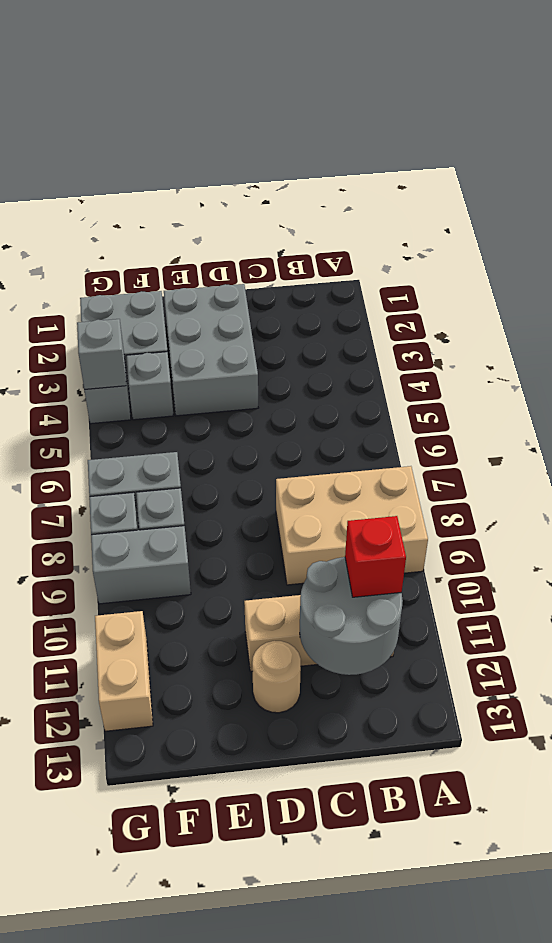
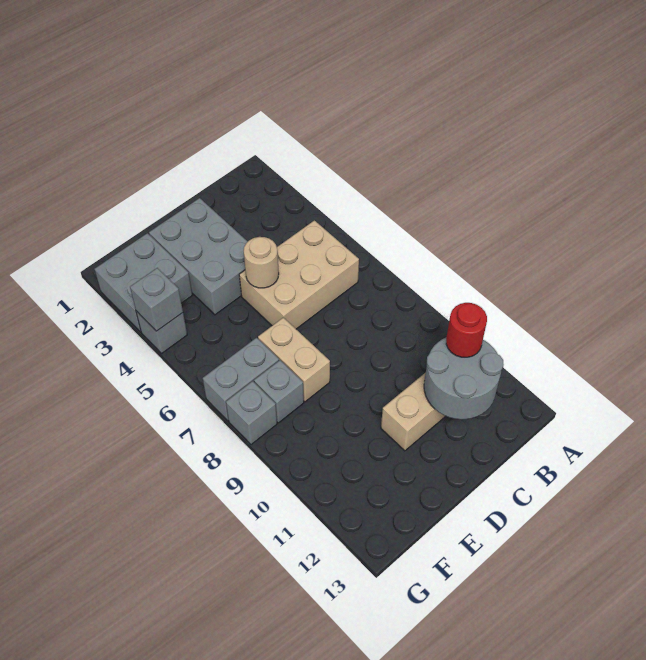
tan brick A8:C9 level 1 -> tan brick B5:D6 level 1
red brick B11 level 3 -> red round brick B11 level 3
tan round brick D12 level 1 -> tan round brick D5 level 2
grey brick F4 level 1 -> none
grey brick F9:G9 level 1 -> none
tan brick G11:G12 level 1 -> tan brick E7:E8 level 1

